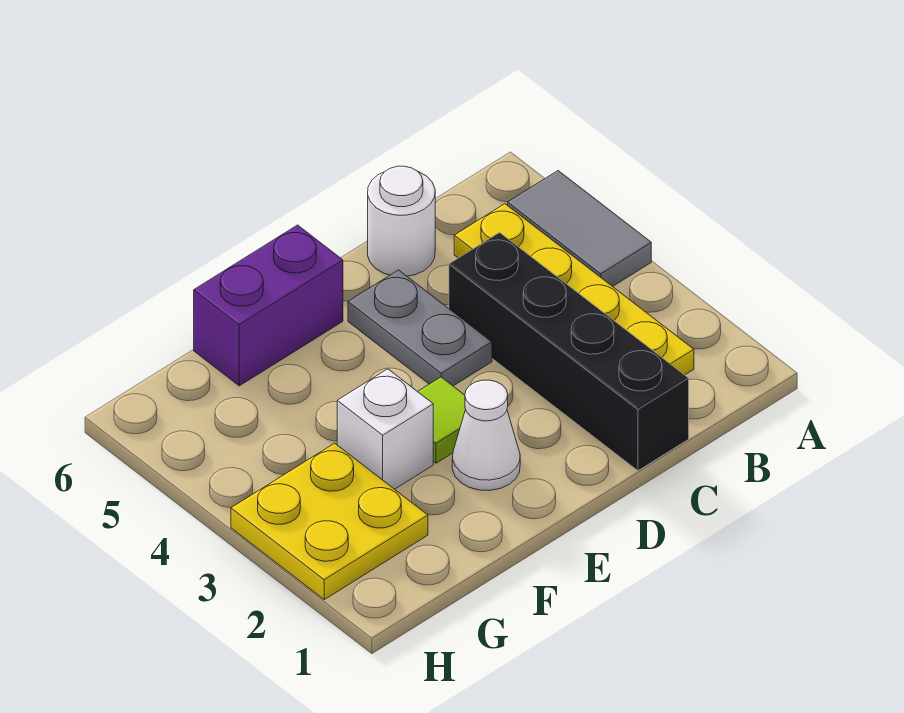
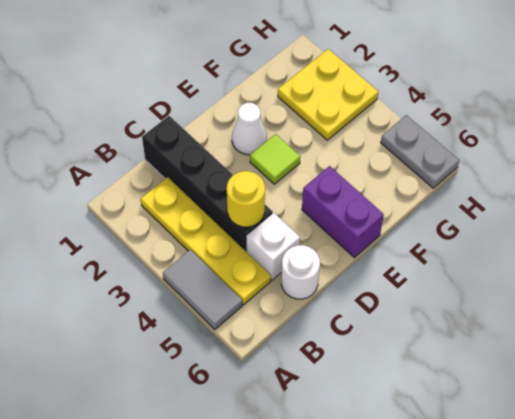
none -> yellow round brick C4 level 2
grey plate D4:D5 level 1 -> grey plate H5:H6 level 1
purple brick E6:F6 level 1 -> purple brick E5:E6 level 1
white brick F3 level 1 -> white brick C5 level 1

